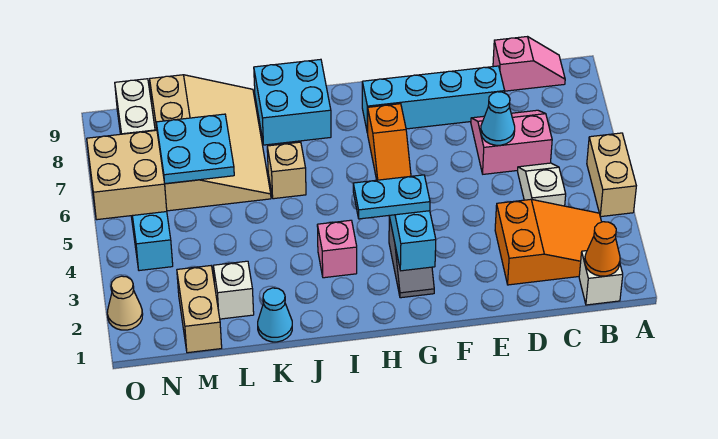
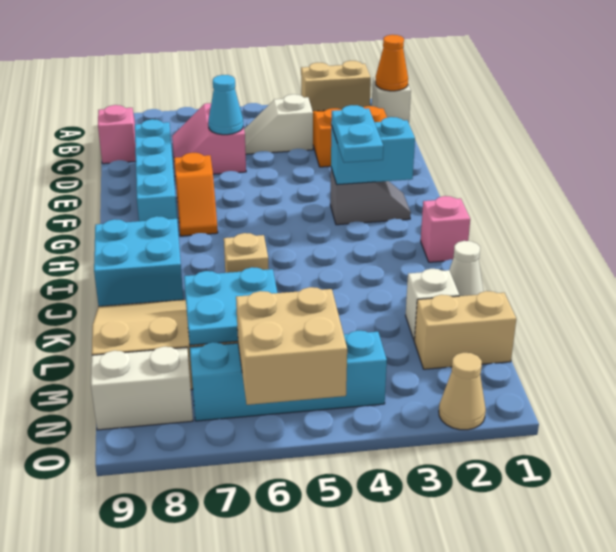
tan brick A4:A5 level 1 -> tan brick A2:A3 level 1
orange slope G6:G7 level 1 top 7 -> orange slope F7:G7 level 1 top F
pink brick I3 level 1 -> pink brick I1 level 1
cyan cone K1 level 1 -> white cone K1 level 1

